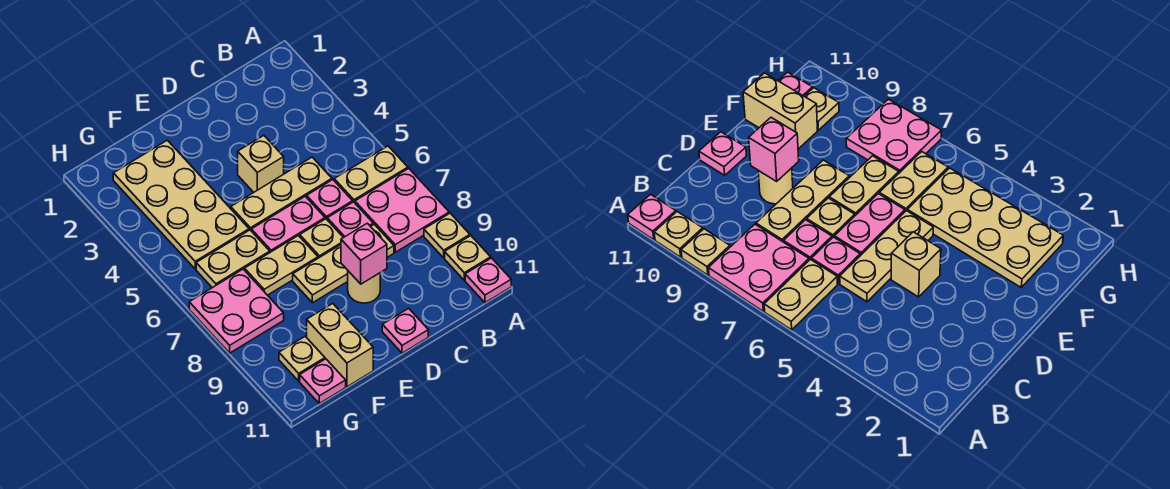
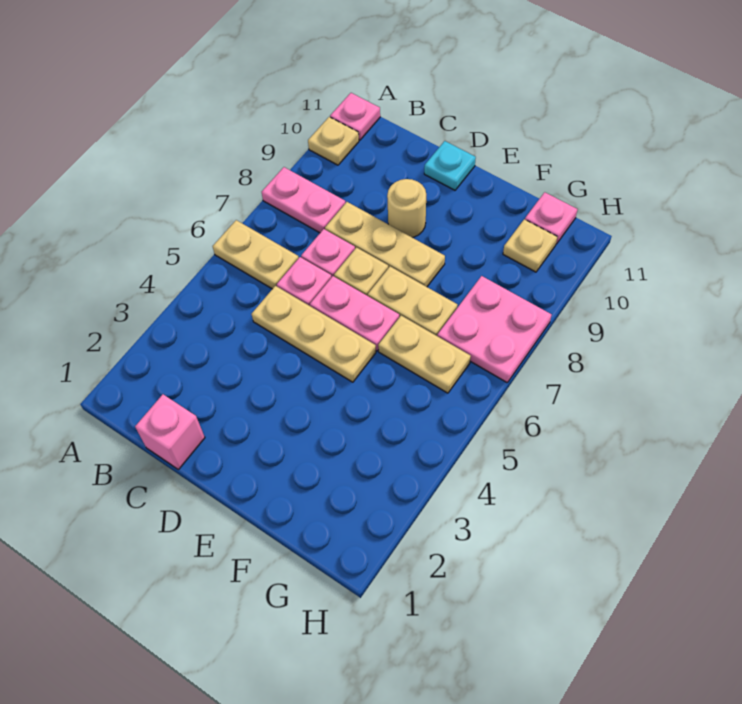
pink plate A7:B8 level 1 -> pink plate A8:B8 level 1
tan plate A9 level 1 -> none
tan brick D4 level 1 -> none
pink brick D9 level 2 -> pink brick C1 level 1
pink plate D11 level 1 -> cyan plate D11 level 1
tan plate F2:G5 level 1 -> none
tan brick F10:F11 level 1 -> none

